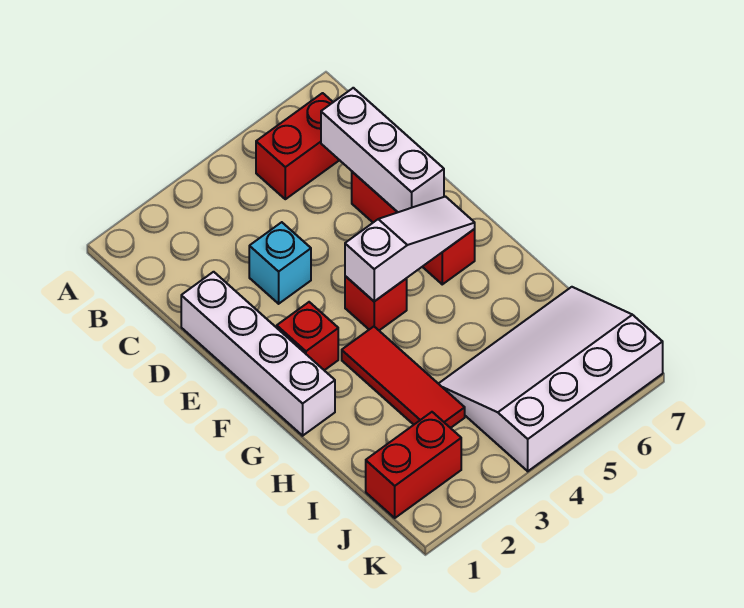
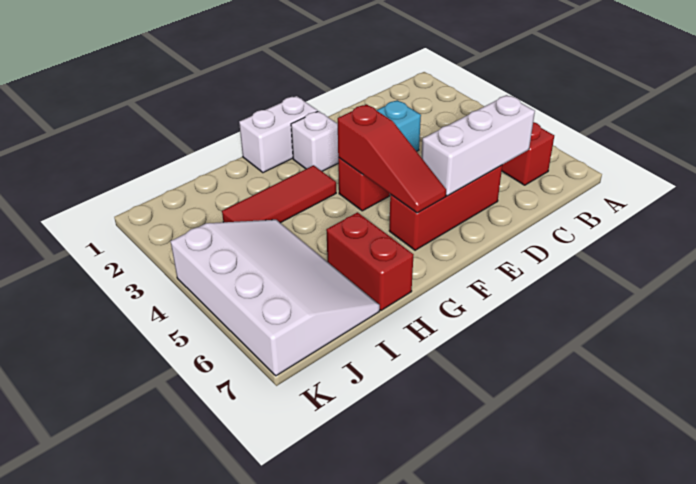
white brick D1:G1 level 1 -> white brick F1:G1 level 1
red brick F2 level 1 -> white brick F2 level 1
white slope F4:F6 level 2 top 4 -> red slope F4:F6 level 2 top 4
red brick J1:J2 level 1 -> red brick H6:H7 level 1

